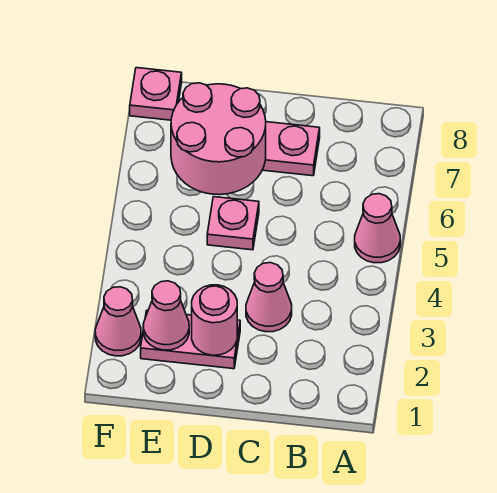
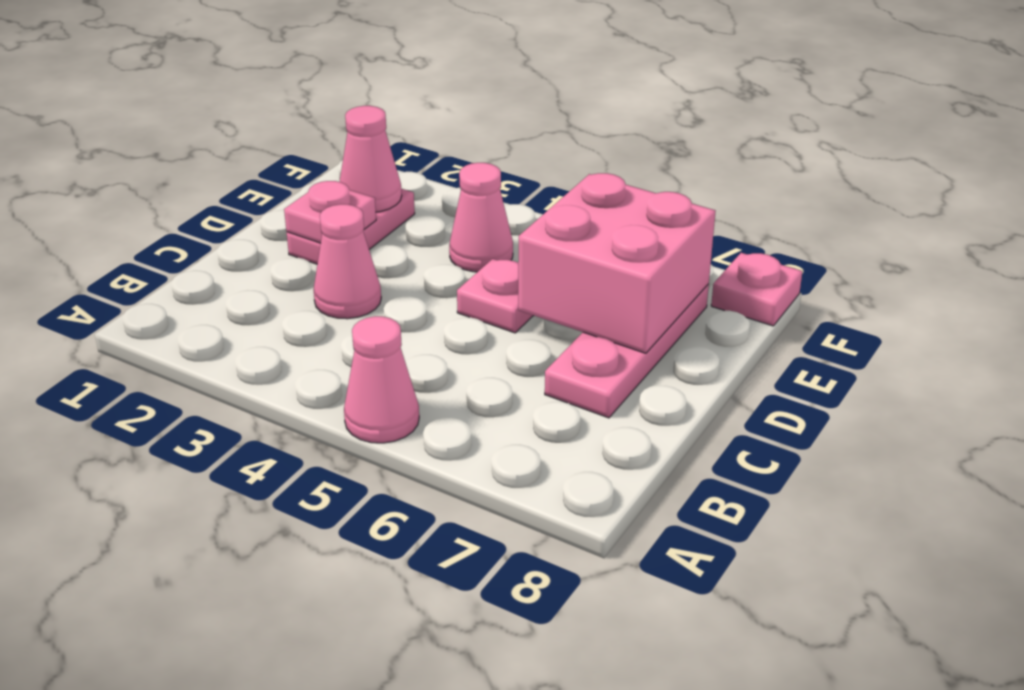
pink round brick D2 level 2 -> pink plate D2 level 2
pink round brick D6:E7 level 2 -> pink brick D6:E7 level 2
pink cone F2 level 1 -> pink cone E4 level 1

